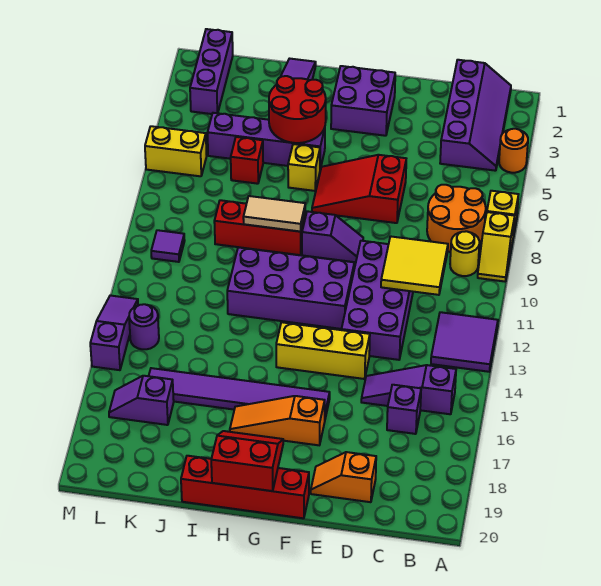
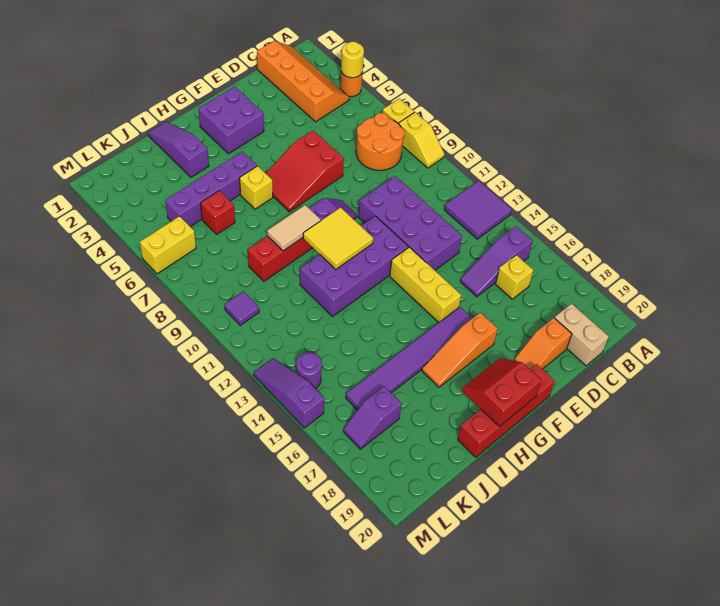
purple slope B1:C4 level 1 top C -> orange slope B1:C4 level 1 top C
yellow round brick B9 level 1 -> yellow round brick A4 level 2
yellow tile C10:D11 level 2 -> yellow tile G10:H11 level 2
purple brick C16 level 1 -> yellow brick C16 level 1
none -> tan brick C19:C20 level 1
yellow brick E14:G14 level 1 -> yellow brick F13:F15 level 1
red round brick H4:I5 level 2 -> none
purple brick L1:L3 level 1 -> none

